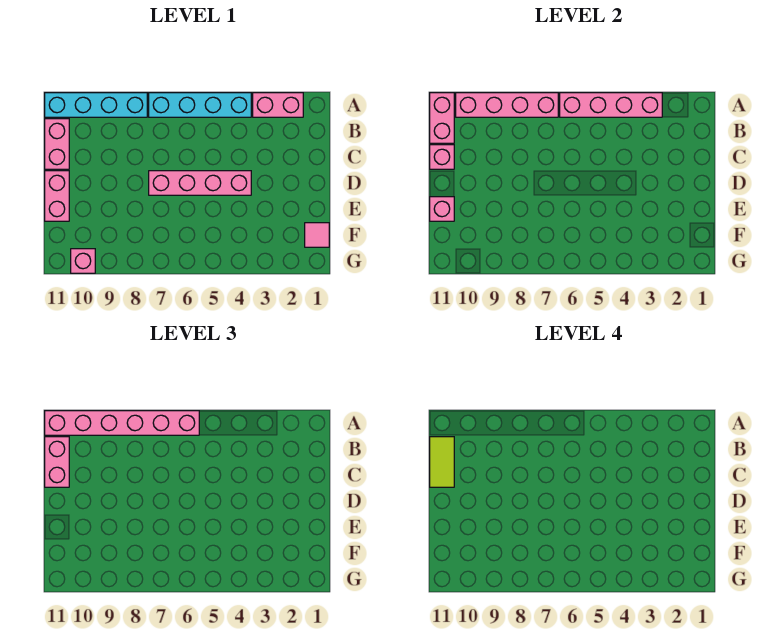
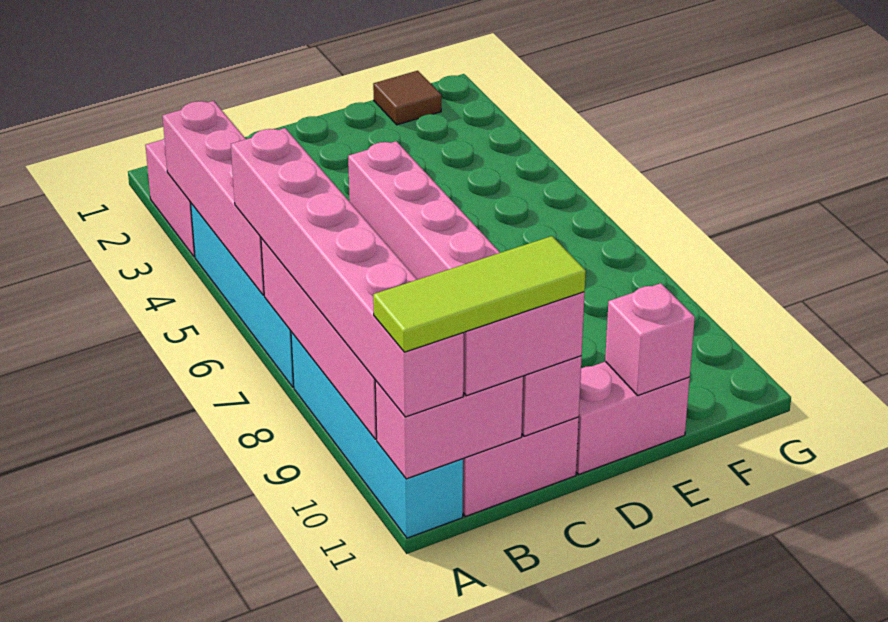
lime tile B11:C11 level 4 -> lime tile A11:C11 level 4
pink tile F1 level 1 -> brown tile F1 level 1
pink brick G10 level 1 -> none

